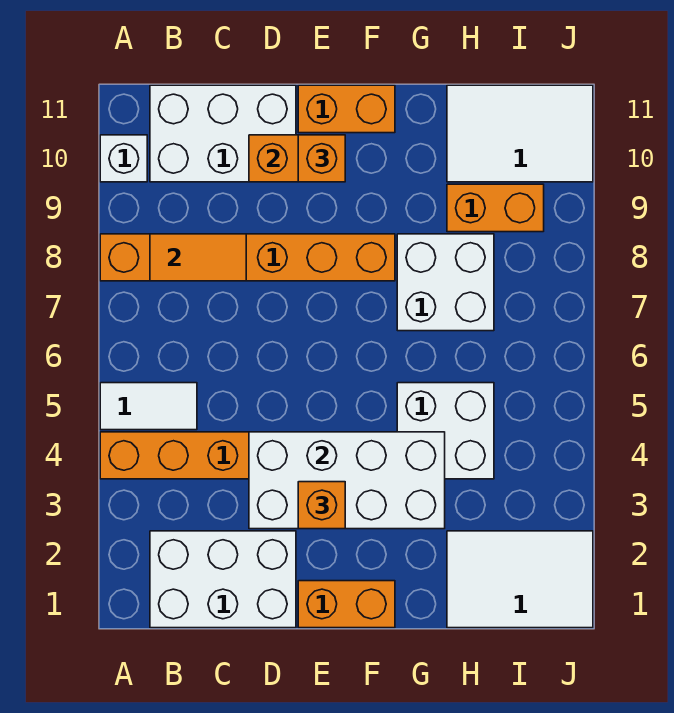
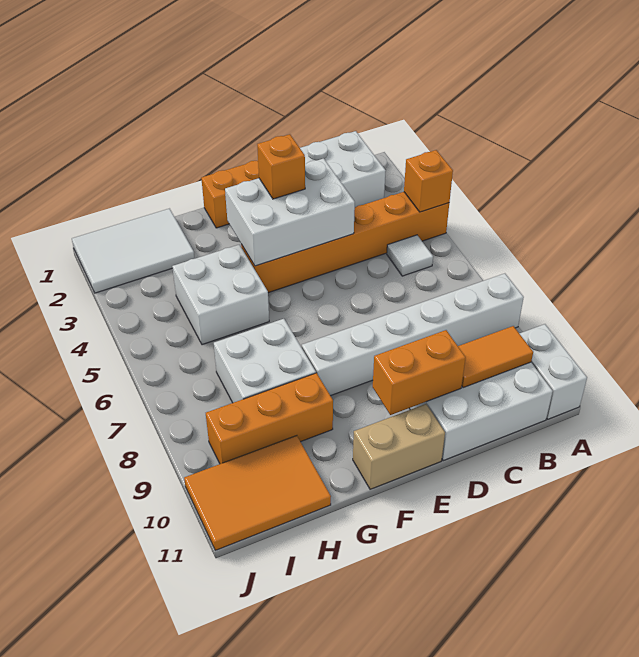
white tile A5:B5 level 1 -> white tile B5 level 1
orange brick A8:F8 level 1 -> white brick A8:F8 level 1
white brick A10 level 1 -> white brick A10:A11 level 1
orange tile B8:C8 level 2 -> orange tile B10:C10 level 2
white brick D3:G4 level 2 -> white brick D3:F4 level 2
orange brick E10 level 3 -> orange brick A4 level 2
orange brick E11:F11 level 1 -> tan brick E11:F11 level 1
orange brick H9:I9 level 1 -> orange brick G9:I9 level 1
white tile H10:J11 level 1 -> orange tile H10:J11 level 1

